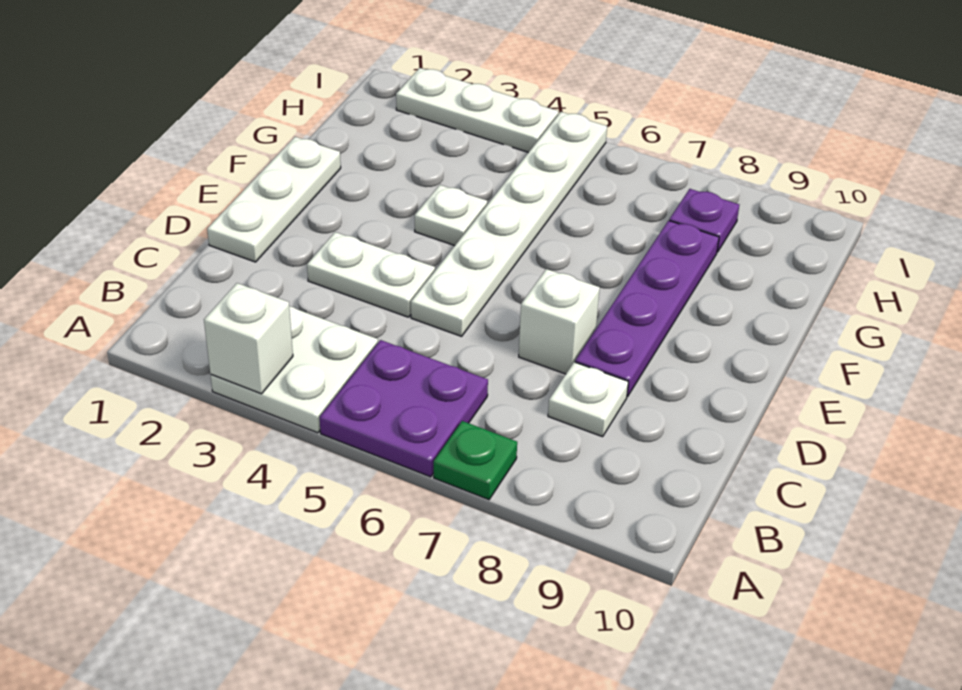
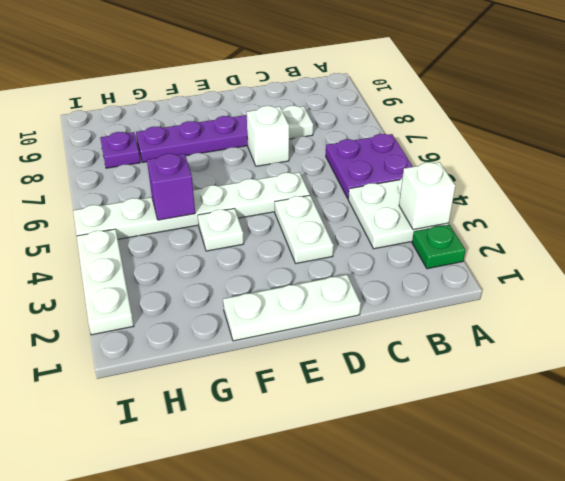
green plate A7 level 1 -> green plate A2 level 1
none -> purple brick G5 level 2

